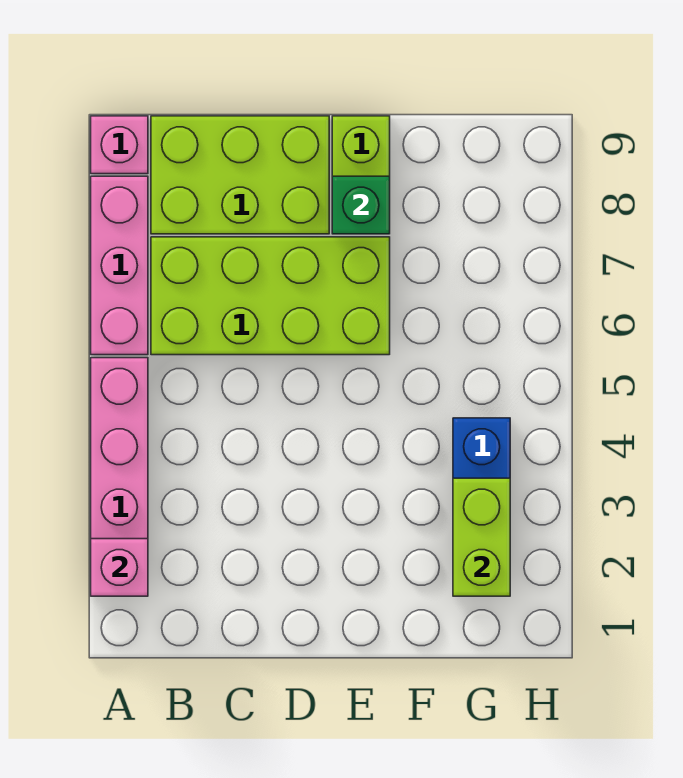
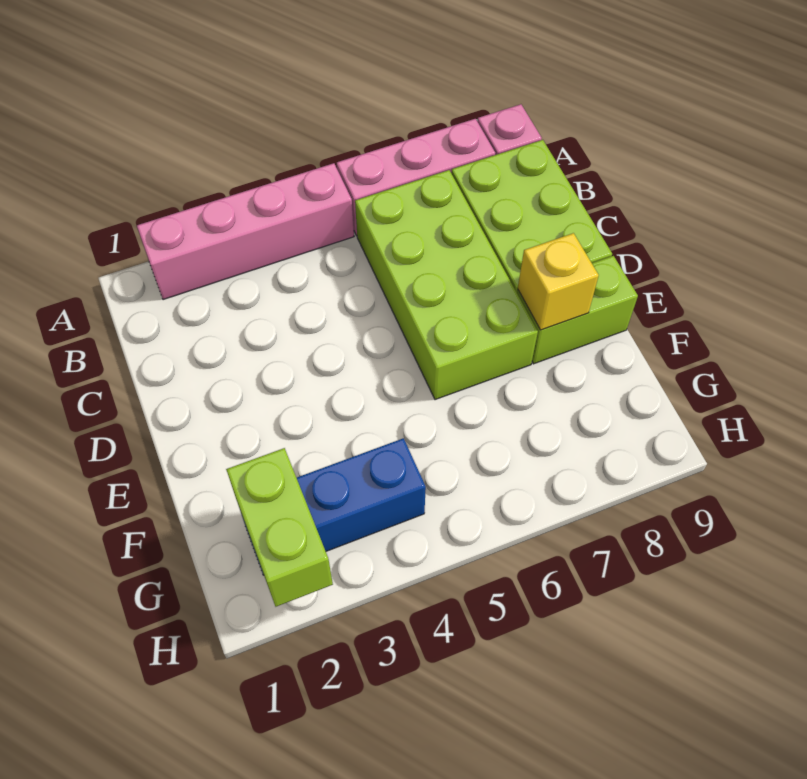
pink brick A2 level 2 -> none
green brick E8 level 2 -> yellow brick E8 level 2
lime brick G2:G3 level 2 -> lime brick G2:H2 level 2

